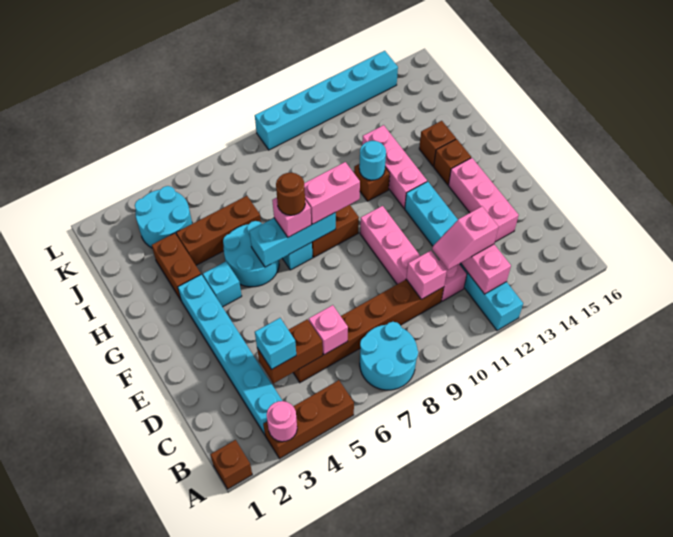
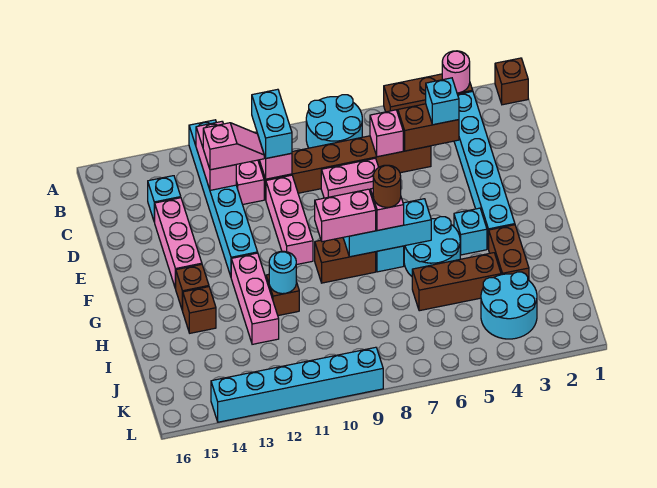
none -> cyan brick B10:C10 level 3
none -> cyan brick C14 level 1
none -> pink brick D7:D8 level 1

